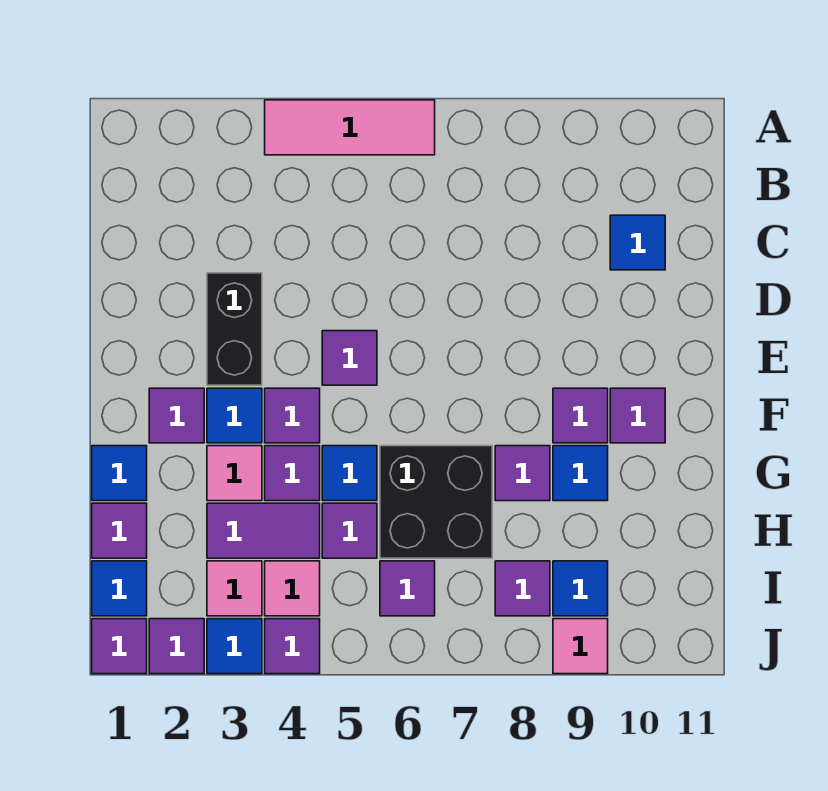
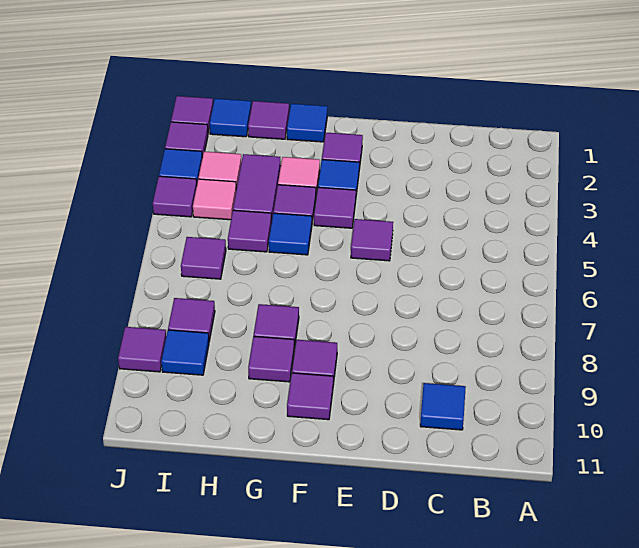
pink tile A4:A6 level 1 -> none
black brick D3:E3 level 1 -> none
black brick G6:H7 level 1 -> none
blue tile G9 level 1 -> purple tile G9 level 1
pink tile J9 level 1 -> purple tile J9 level 1

